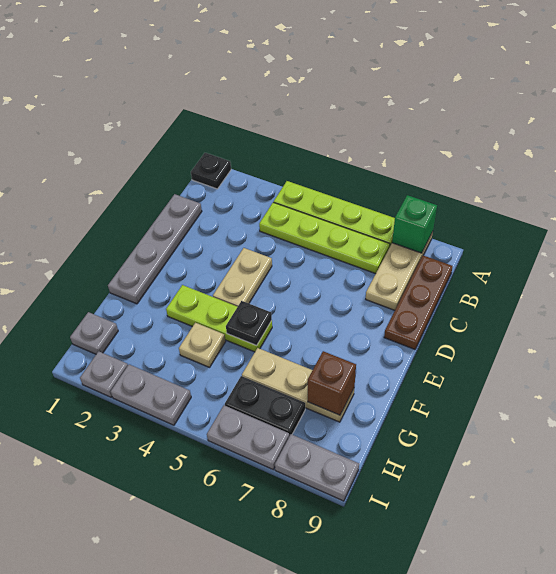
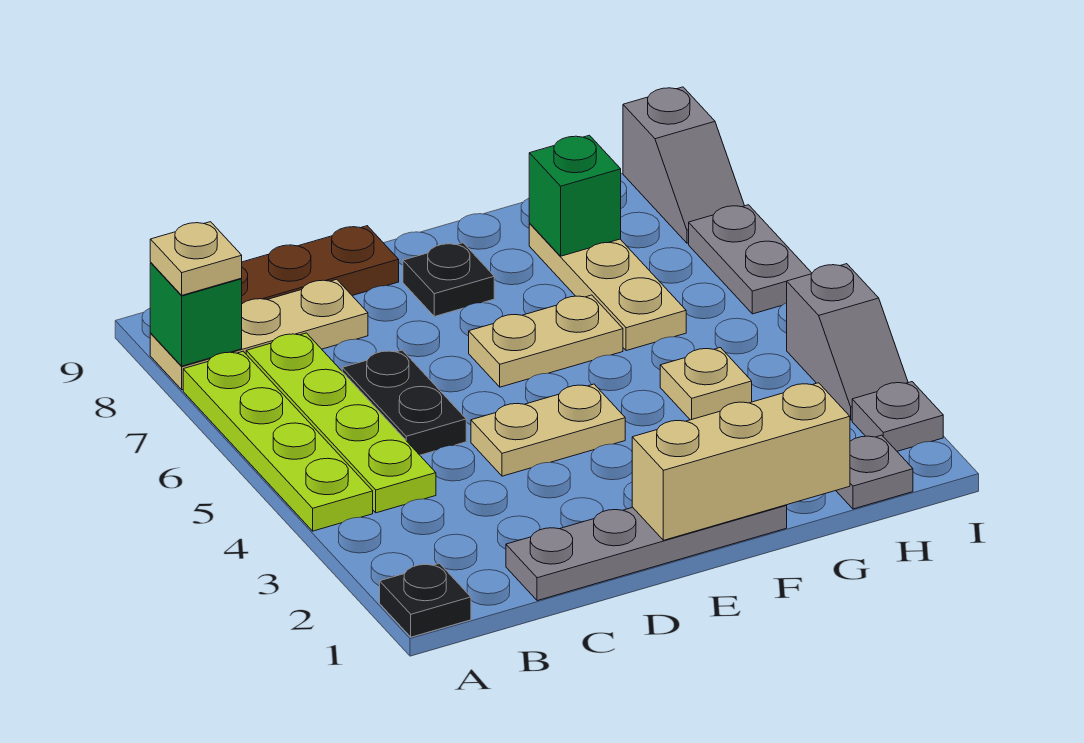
none -> tan plate A8 level 3
none -> tan brick E1:G1 level 2
none -> tan plate E6:F6 level 1
lime plate F3:F5 level 1 -> none
black plate F5 level 2 -> black plate E8 level 1
brown brick G8 level 2 -> green brick G8 level 2
black plate H6:H7 level 1 -> black plate C5:C6 level 1
grey plate I3:I4 level 1 -> grey slope I3:I4 level 1 top 4
grey plate I8:I9 level 1 -> grey slope I8:I9 level 1 top 9

